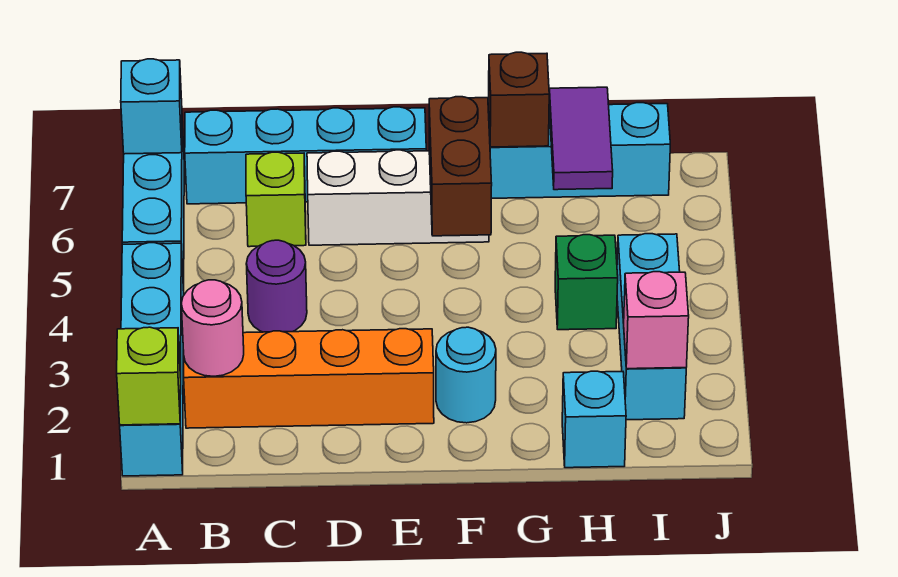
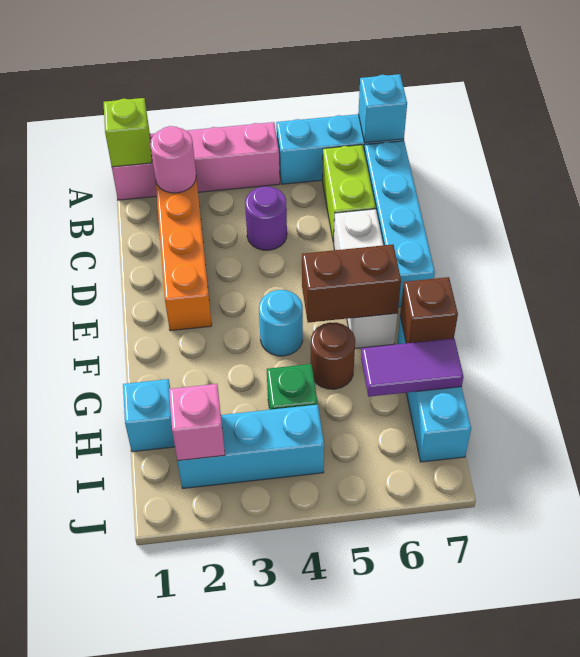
cyan brick A1:A4 level 1 -> pink brick A1:A4 level 1
lime brick C6 level 1 -> lime brick B6:C6 level 1
cyan round brick F2 level 1 -> cyan round brick F4 level 1
none -> brown round brick G5 level 1

